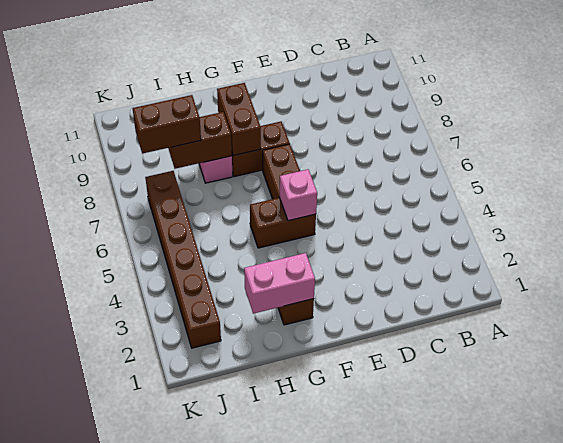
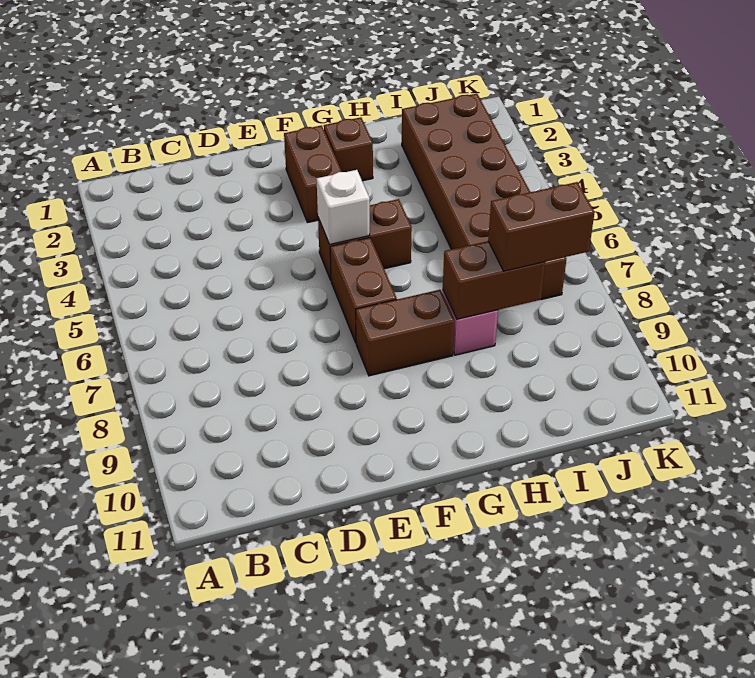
pink brick F5 level 2 -> white brick F5 level 2
pink brick G2:H2 level 2 -> none
brown brick G8:G9 level 2 -> brown brick F2:F3 level 1
brown brick J2:J7 level 1 -> brown brick I2:J7 level 1

